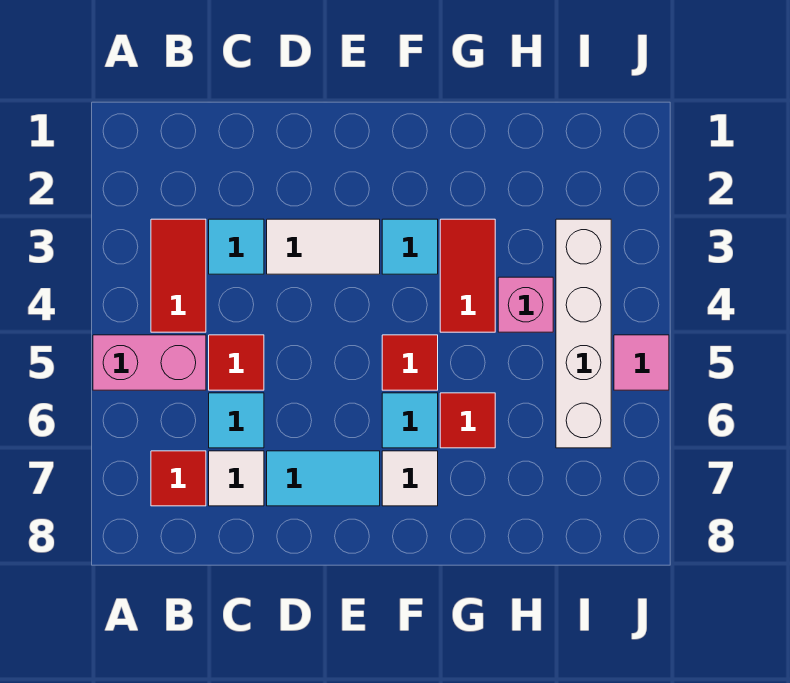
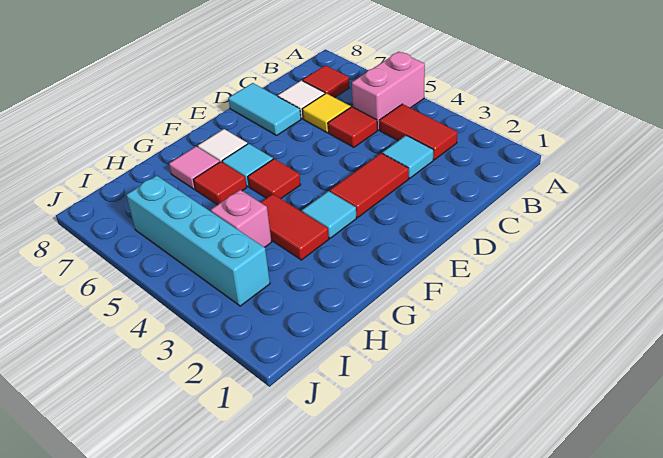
cyan tile C6 level 1 -> yellow tile C6 level 1
white tile D3:E3 level 1 -> red tile D3:E3 level 1
cyan tile D7:E7 level 1 -> cyan tile D7:D8 level 1
white brick I3:I6 level 1 -> cyan brick I3:I6 level 1
pink tile J5 level 1 -> pink tile G7 level 1

